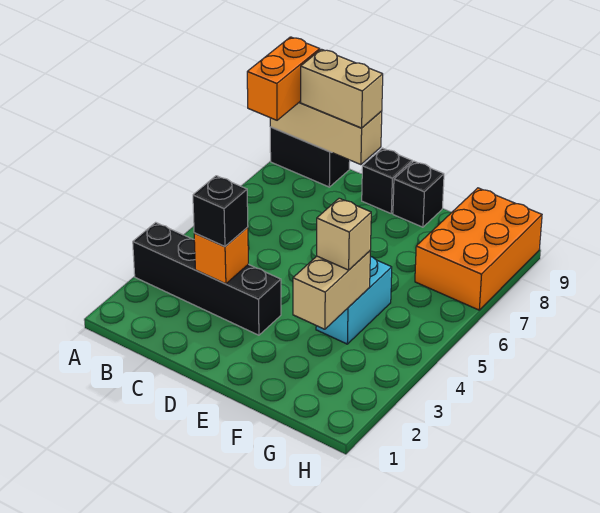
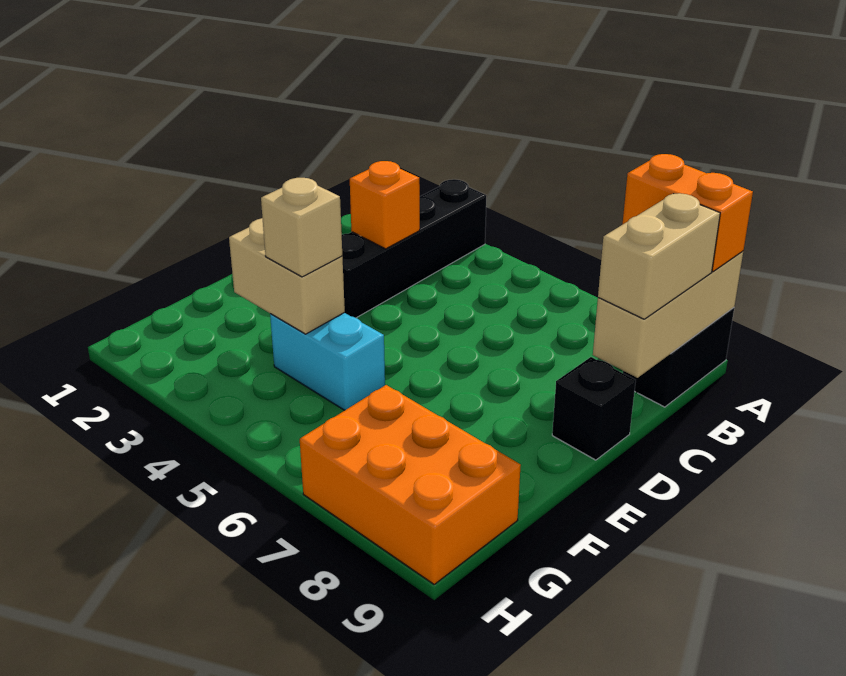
black brick C3 level 3 -> none
black brick E9 level 1 -> none

